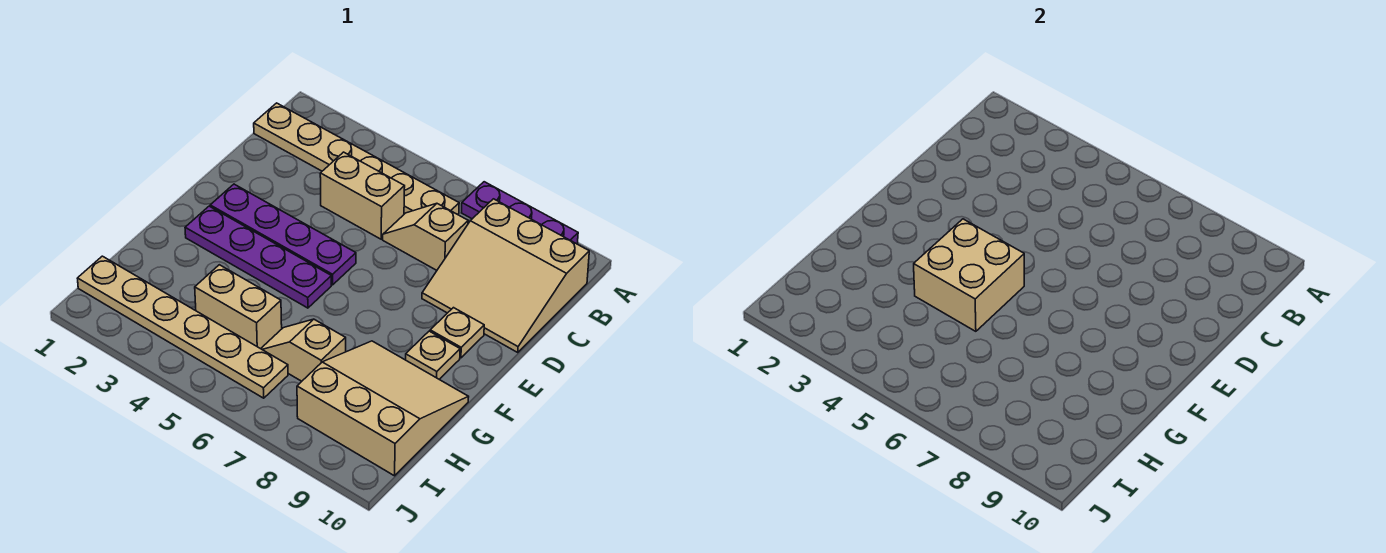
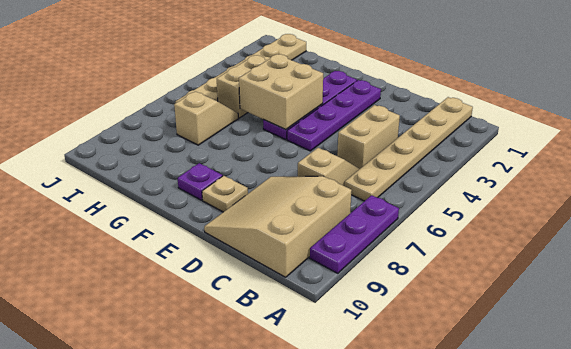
tan plate F9 level 1 -> purple plate F9 level 1
tan slope G8:I10 level 1 top I -> none

